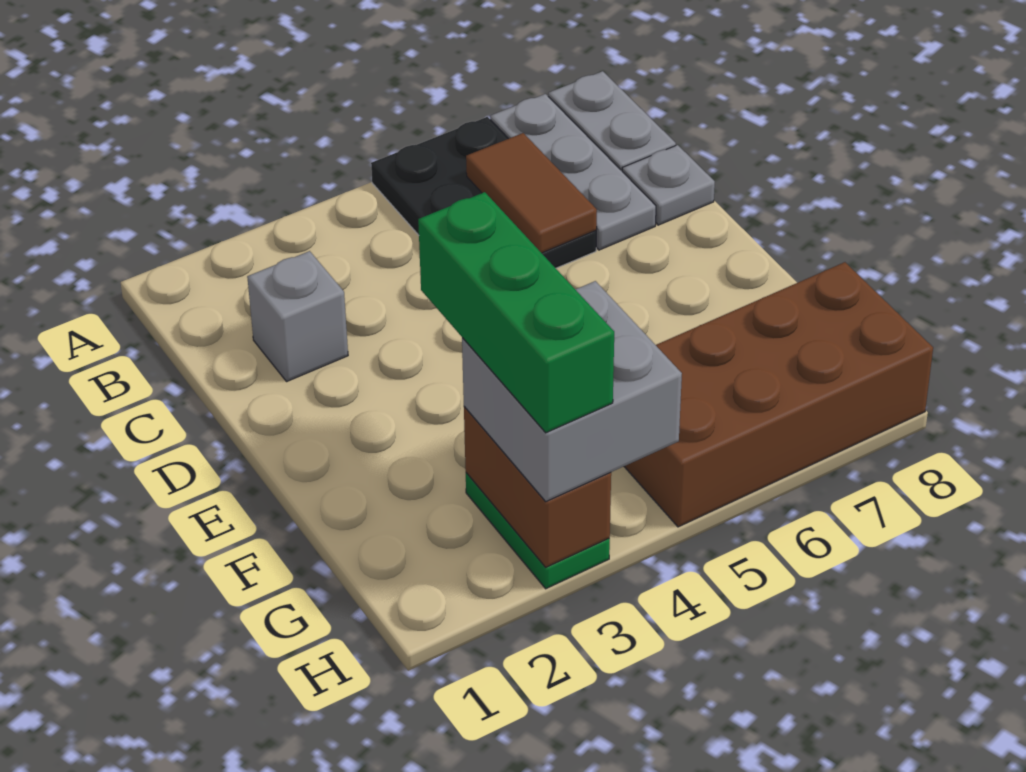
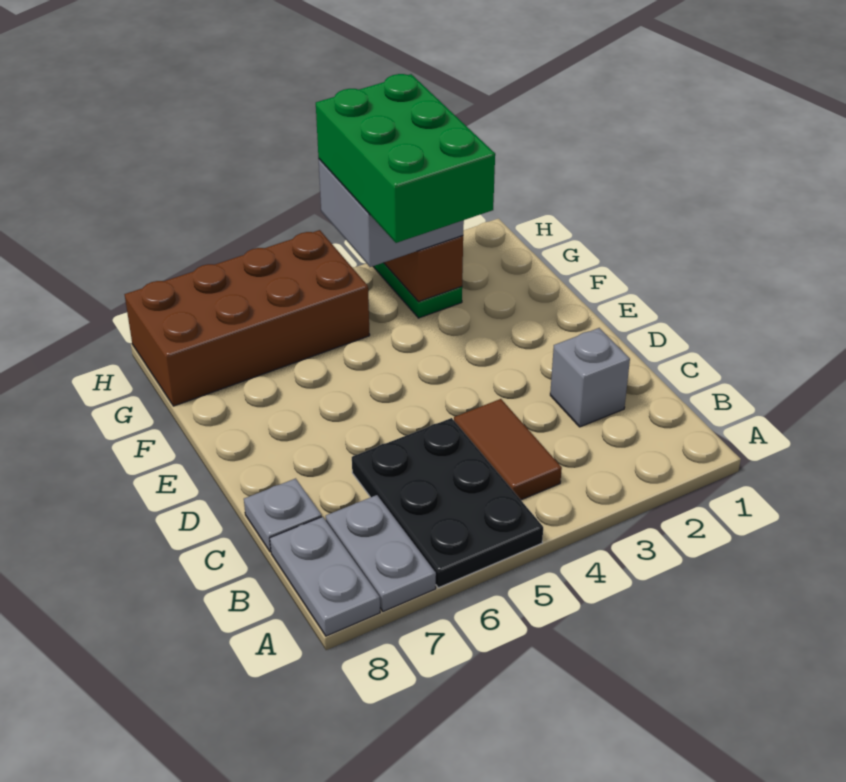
grey plate A7:C7 level 1 -> grey plate A7:B7 level 1
brown tile B6:C6 level 2 -> brown tile B4:C4 level 1
green brick F3:H3 level 4 -> green brick F3:H4 level 4

